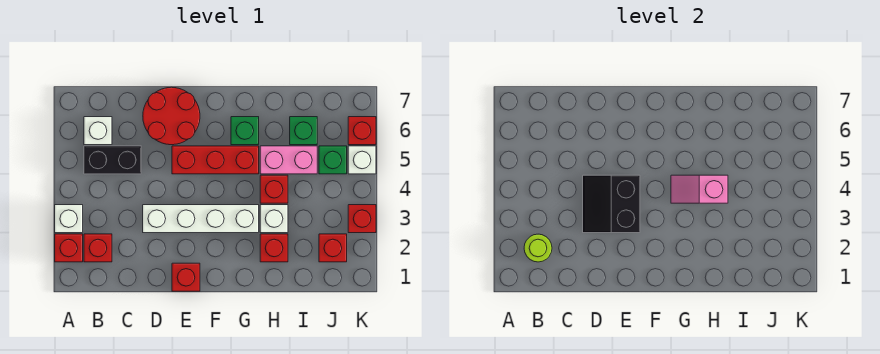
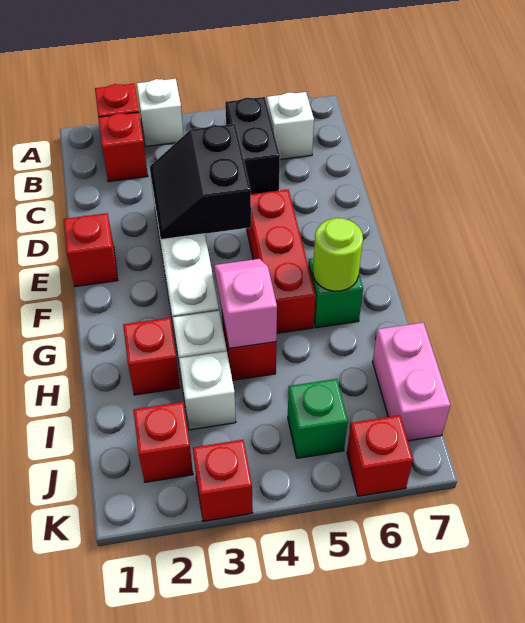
lime round brick B2 level 2 -> lime round brick G6 level 2
black slope D3:E4 level 2 top E -> black slope D3:E4 level 2 top 4
red round brick D6:E7 level 1 -> none
pink brick H5:I5 level 1 -> pink brick I7:J7 level 1
green brick I6 level 1 -> none
white brick K5 level 1 -> white brick I3 level 1

